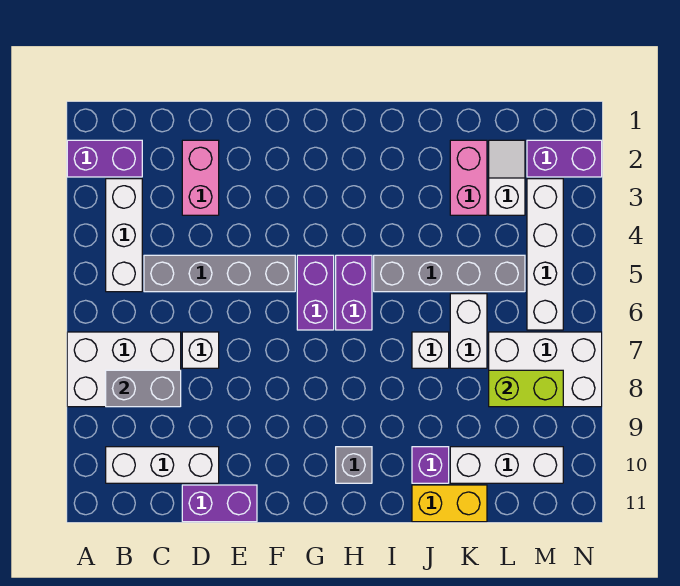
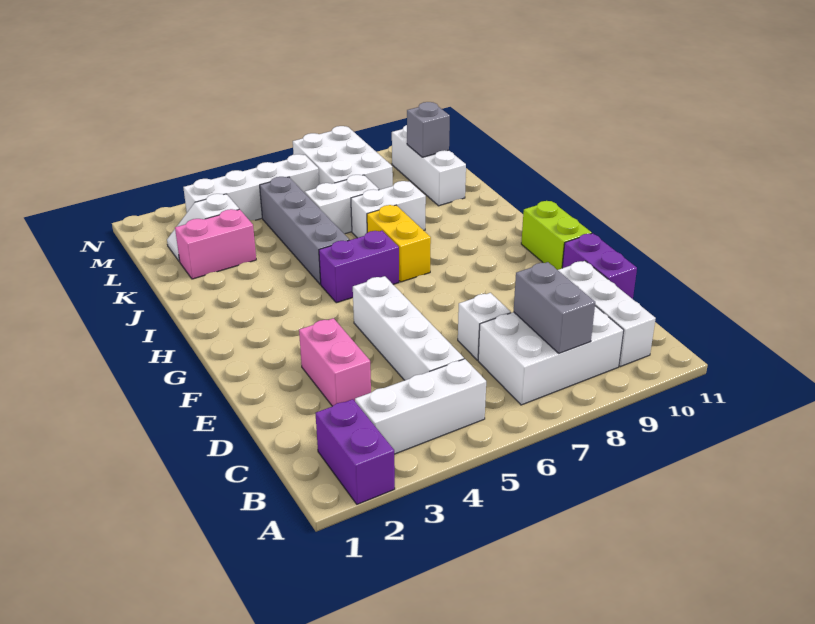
white brick A7:C8 level 1 -> white brick B7:C9 level 1
grey brick C5:F5 level 1 -> white brick C5:F5 level 1
pink brick D2:D3 level 1 -> pink brick D3:E3 level 1
purple brick G5:G6 level 1 -> none
grey brick H10 level 1 -> grey brick L10 level 2
white brick J7 level 1 -> white brick J7:J8 level 1
purple brick J10 level 1 -> none
yellow brick J11:K11 level 1 -> yellow brick H7:I7 level 1
lime brick L8:M8 level 2 -> lime brick F11:G11 level 1
purple brick M2:N2 level 1 -> none

